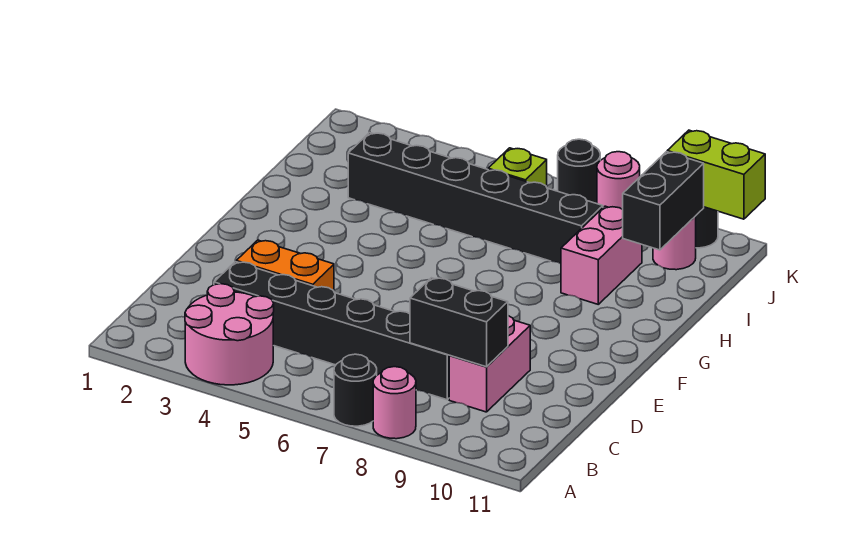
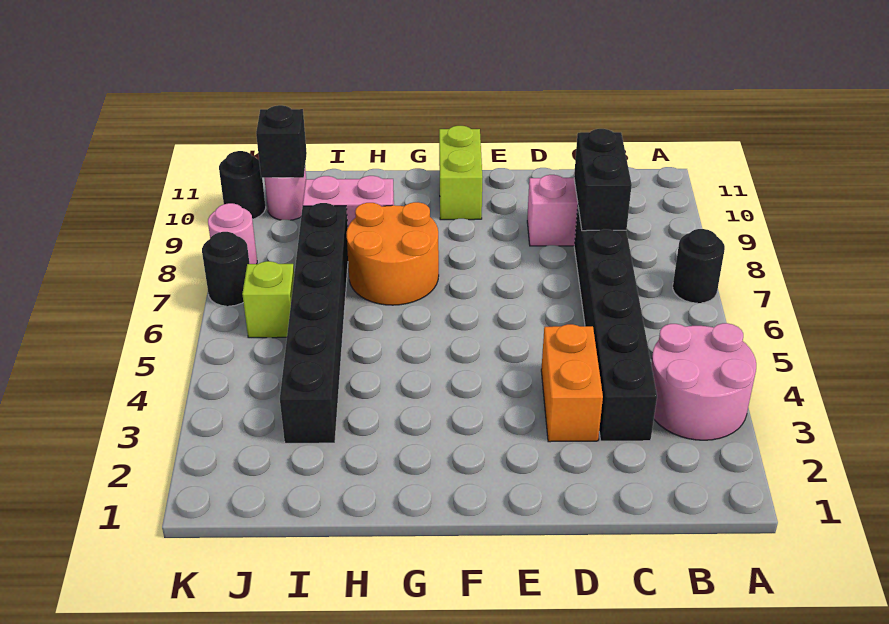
pink round brick A8 level 1 -> none
none -> orange round brick G7:H8 level 1
black brick I10:J10 level 2 -> black brick J10 level 2
lime brick K10:K11 level 2 -> lime brick F10:F11 level 1

